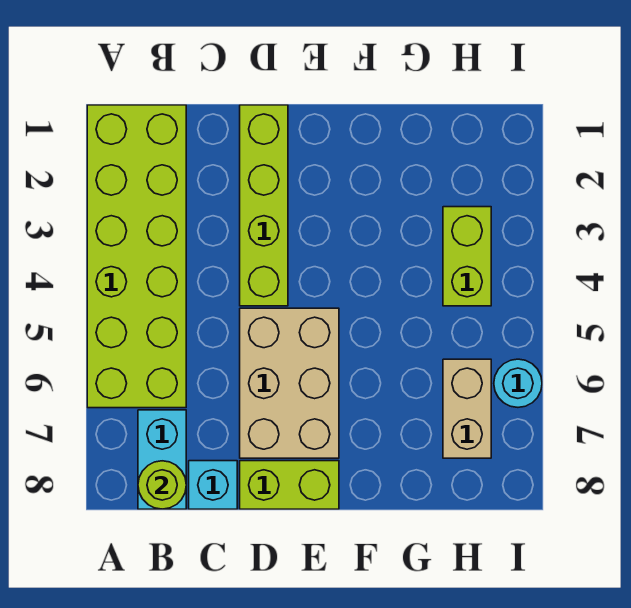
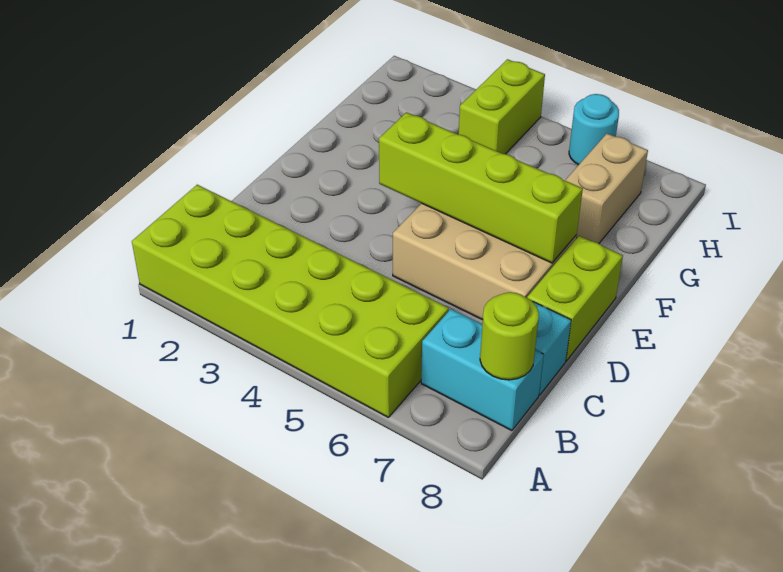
lime brick D1:D4 level 1 -> lime brick E4:E7 level 2
lime brick H3:H4 level 1 -> lime brick H4:I4 level 1
tan brick H6:H7 level 1 -> tan brick G7:H7 level 1

